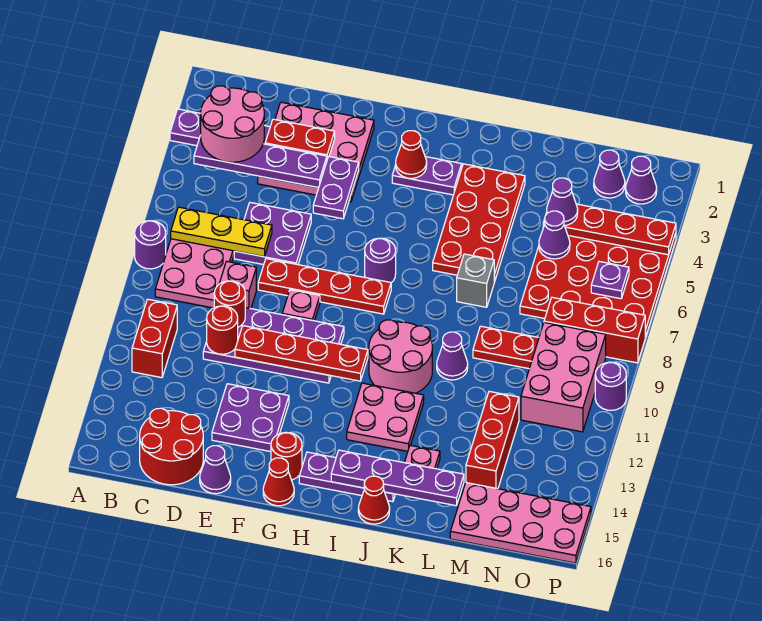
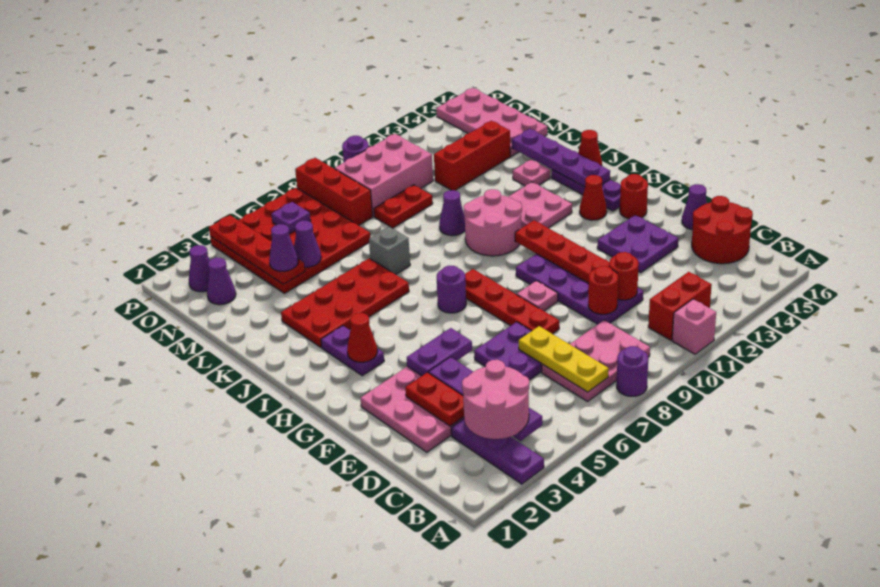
pink brick D9 level 1 -> pink brick A11 level 1
red cone G16 level 1 -> red cone H14 level 1
red plate L9:M9 level 1 -> red plate M9:M10 level 1

